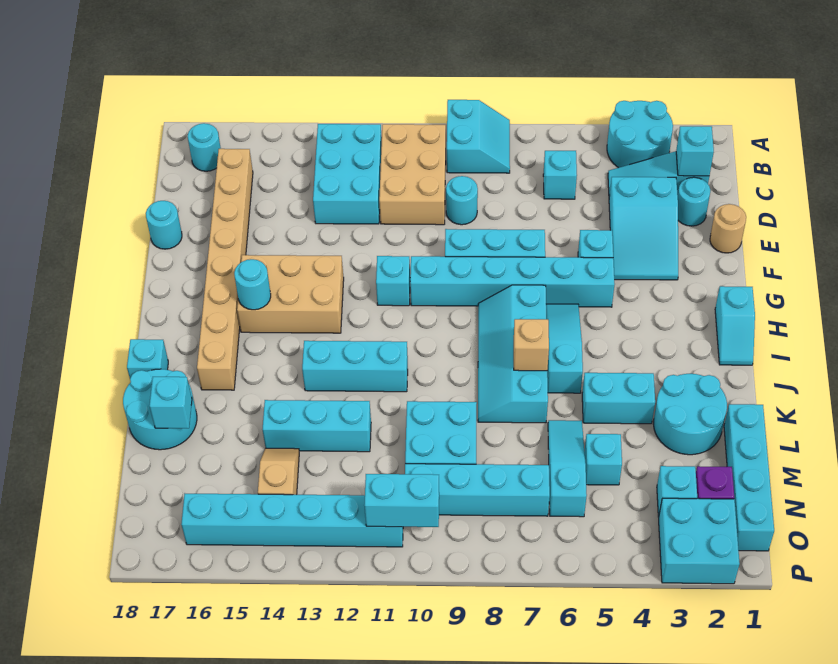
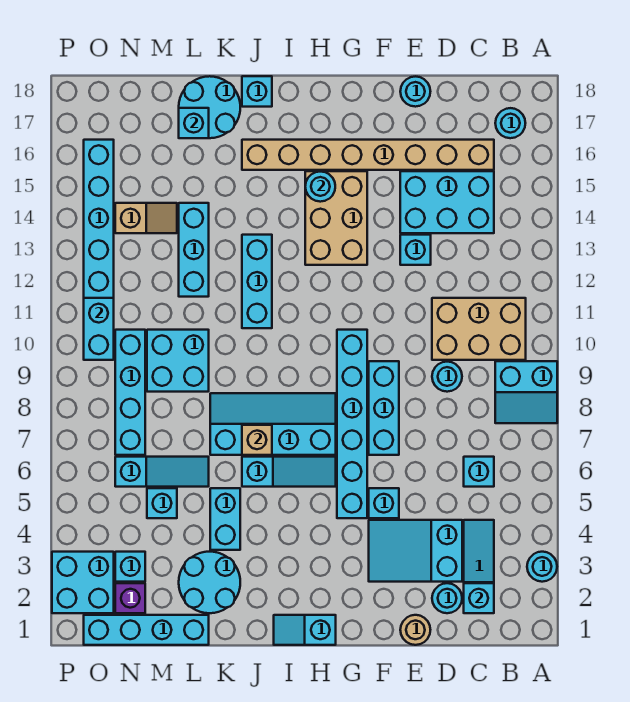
cyan round brick A3:B4 level 1 -> cyan round brick A3 level 1
cyan brick B12:D13 level 1 -> cyan brick C14:E15 level 1
cyan brick G11 level 1 -> cyan brick E13 level 1

